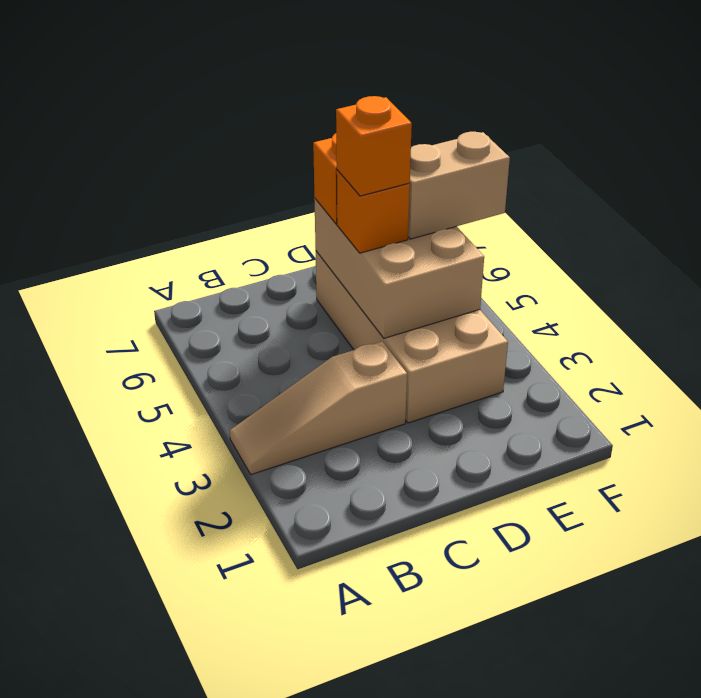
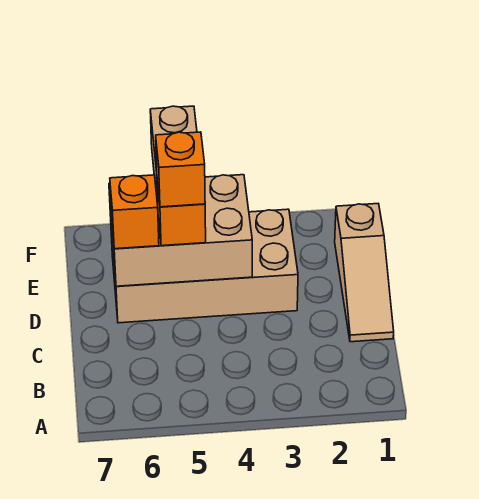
tan slope A3:C3 level 1 top C -> tan slope C1:E1 level 1 top E

